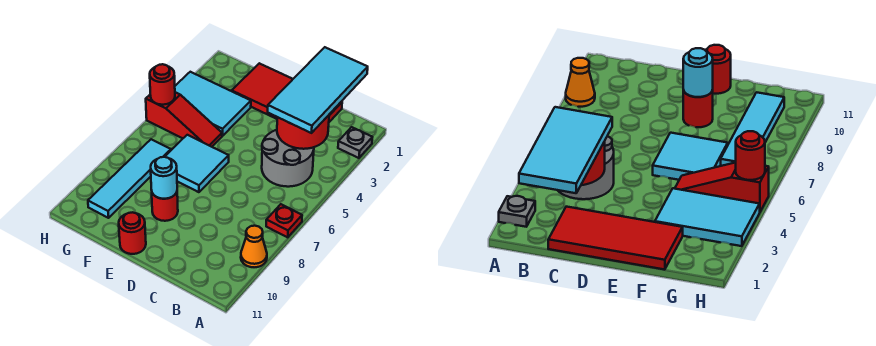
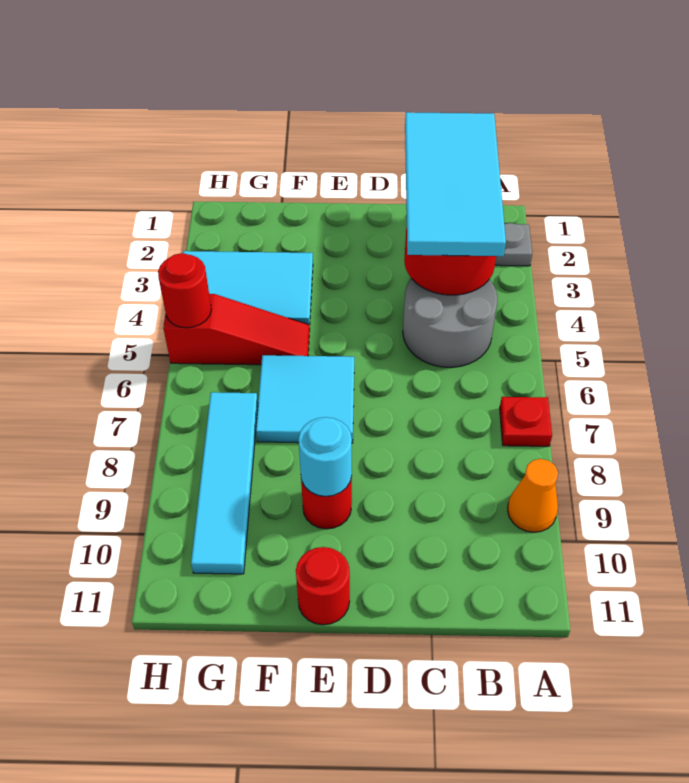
red tile C1:F2 level 1 -> none

